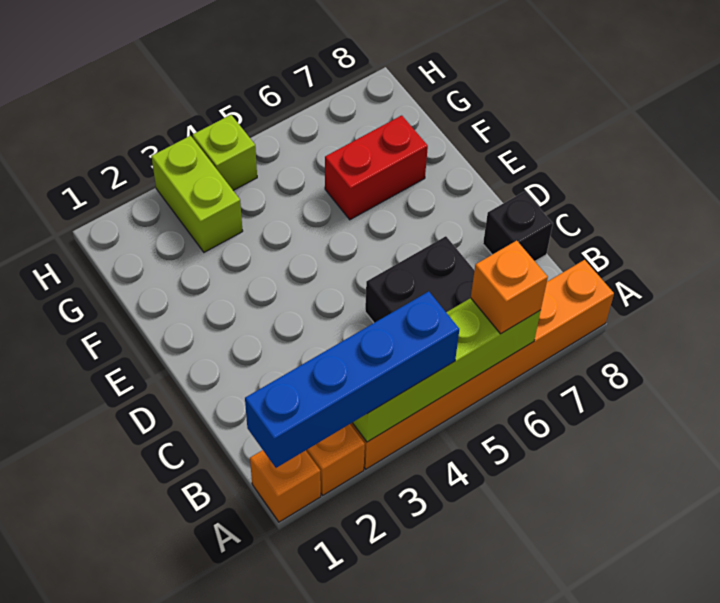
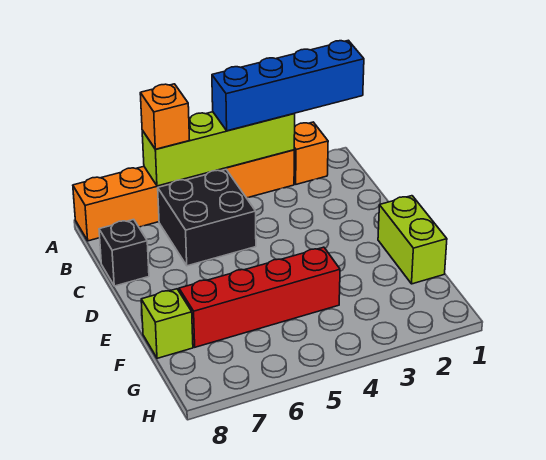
orange brick A1 level 1 -> none
red brick F6:F7 level 1 -> red brick F4:F7 level 1
lime brick G3:H3 level 1 -> lime brick E1:F1 level 1
lime brick H4 level 1 -> lime brick F8 level 1

